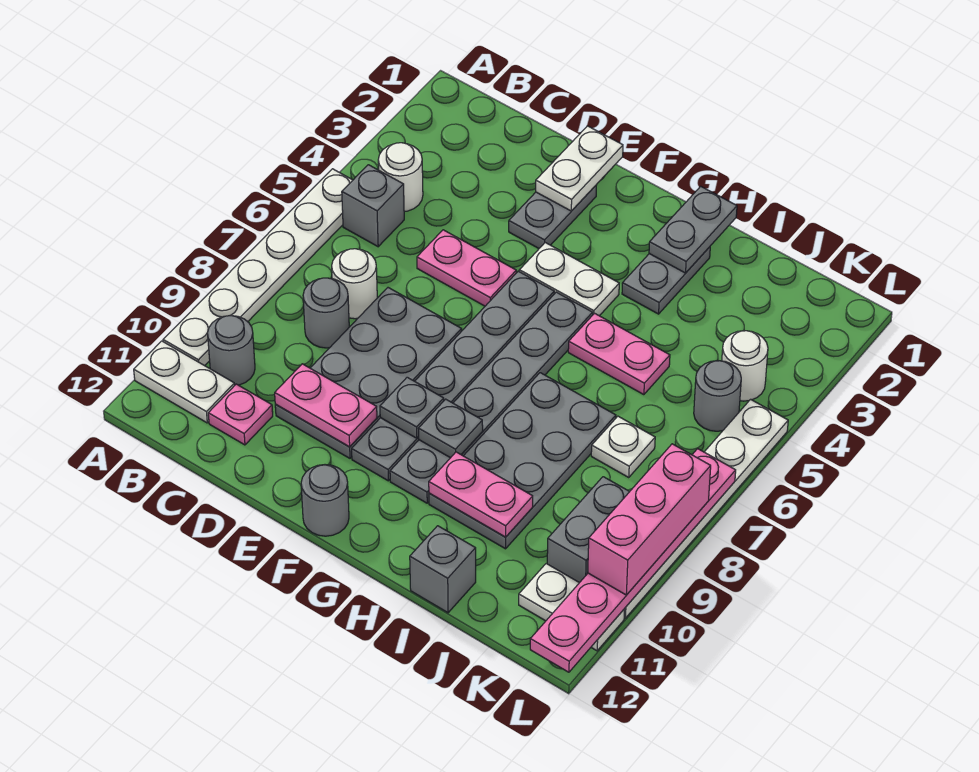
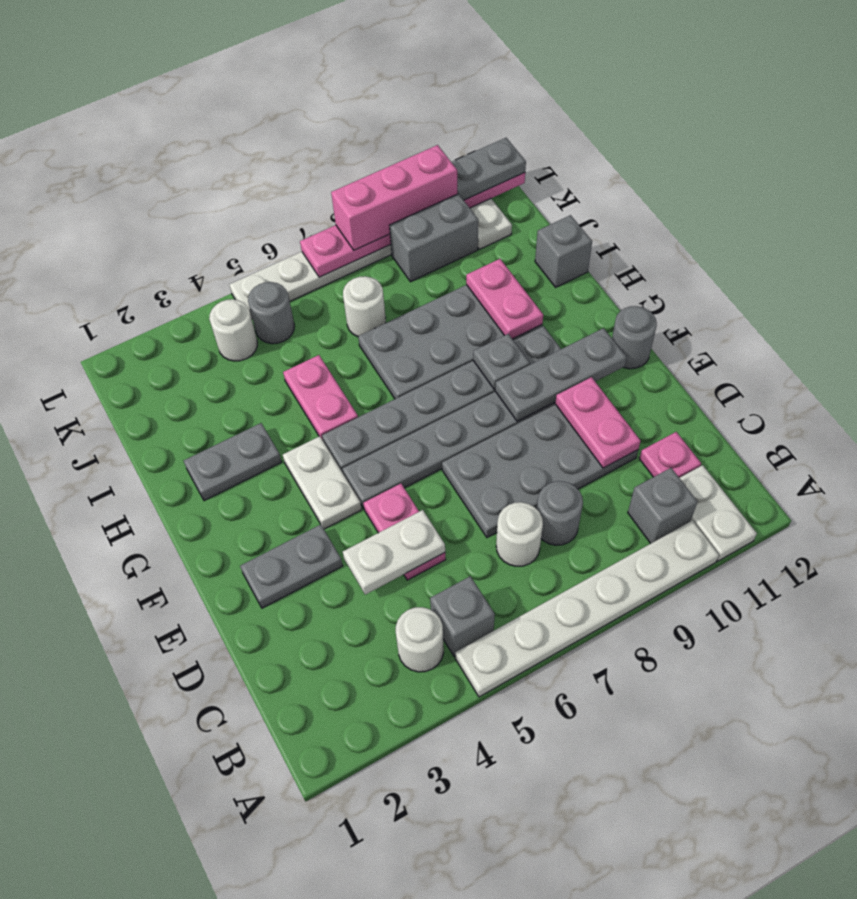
grey round brick B10 level 1 -> grey brick B10 level 1
white plate E1:E2 level 2 -> white plate D4:D5 level 2
grey plate F9 level 2 -> grey plate F9:F11 level 2
grey plate H1:H2 level 2 -> grey plate L11:L12 level 3
white plate J7 level 1 -> white round brick J7 level 1

